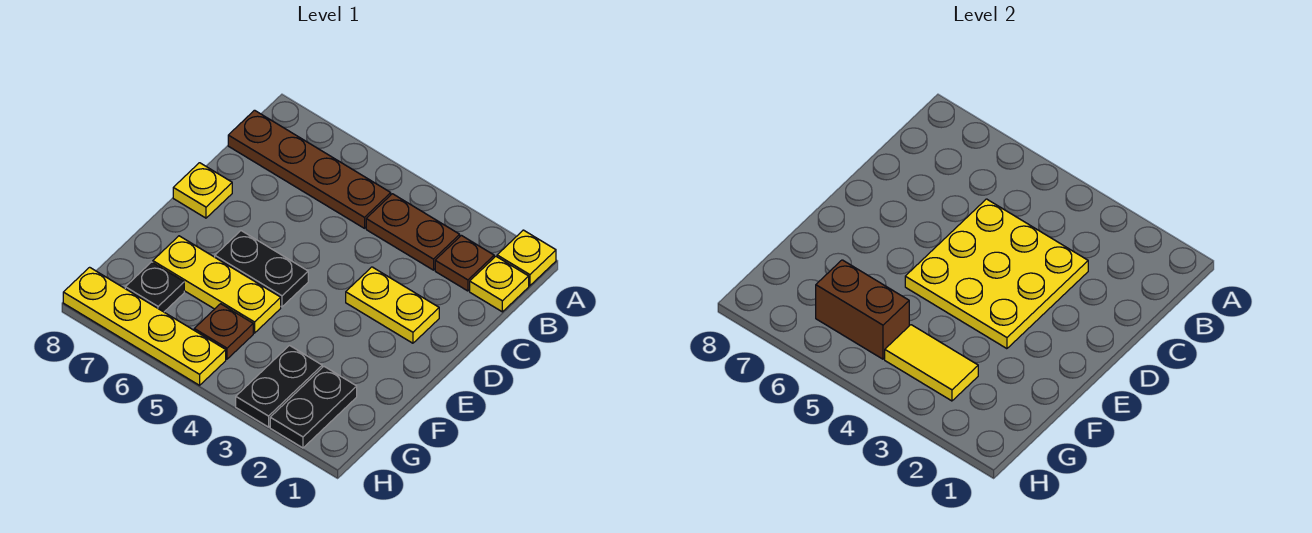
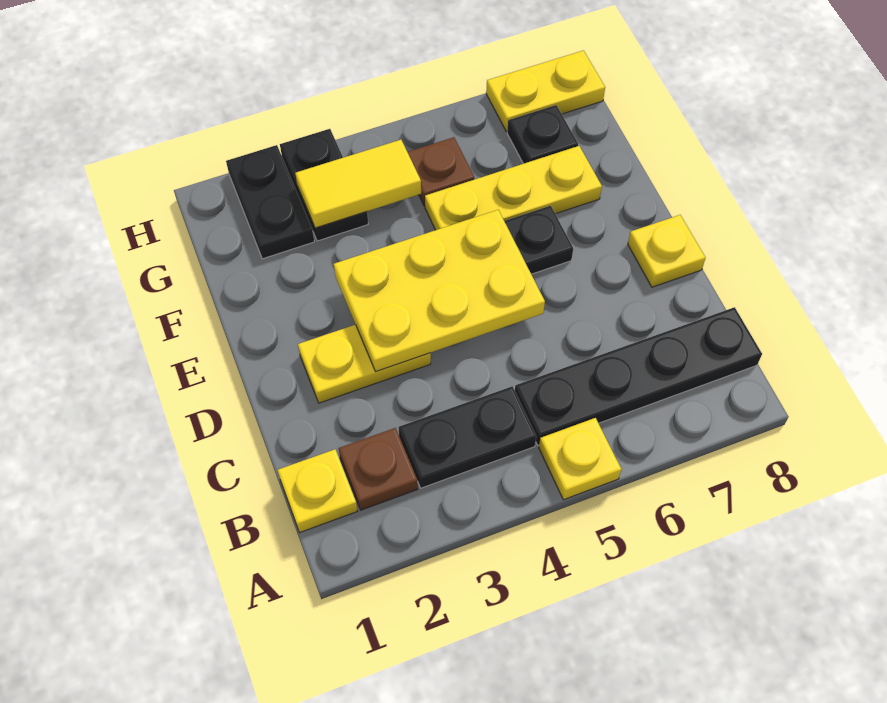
yellow plate A1 level 1 -> yellow plate A5 level 1
brown plate B3:B4 level 1 -> black plate B3:B4 level 1
brown plate B5:B8 level 1 -> black plate B5:B8 level 1
yellow plate C3:E5 level 2 -> yellow plate D3:E5 level 2
brown brick G5:G6 level 2 -> none
yellow plate H5:H8 level 1 -> yellow plate H7:H8 level 1

